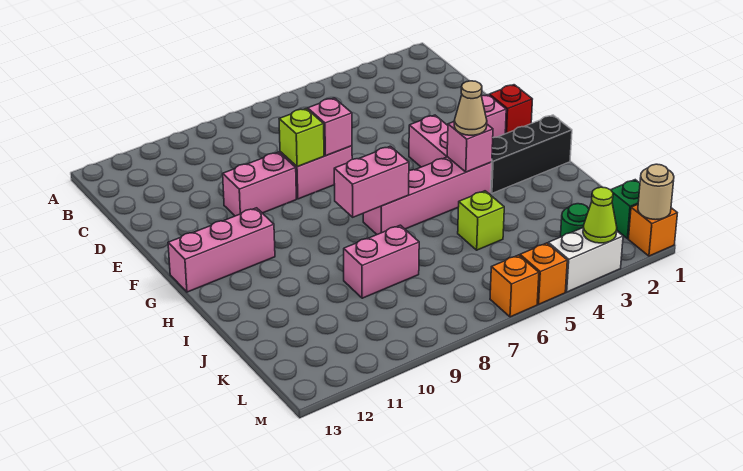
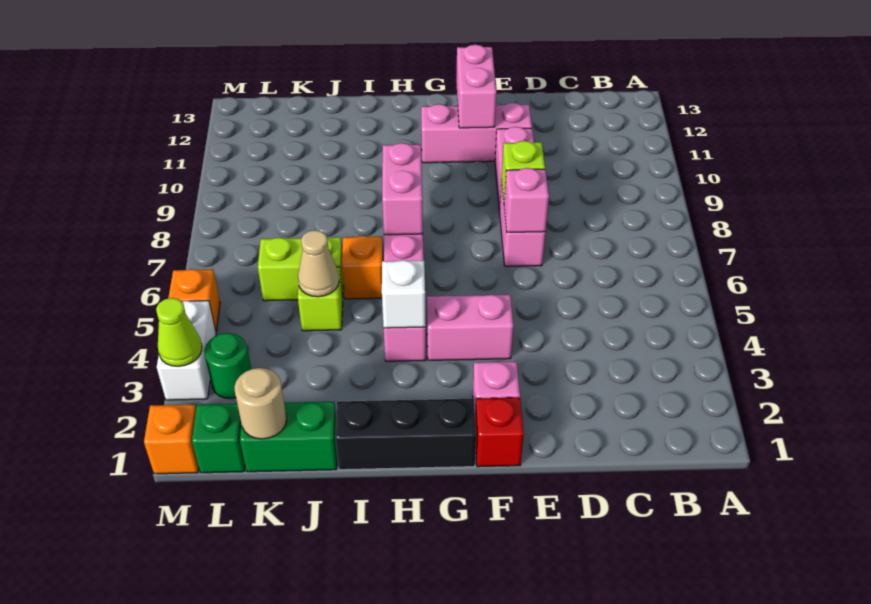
pink brick G11:G13 level 1 -> pink brick E11:G11 level 1
black brick H1:H3 level 1 -> black brick G1:I1 level 1
pink brick H4 level 2 -> white brick H4 level 2
tan cone H4 level 3 -> tan cone J5 level 2
none -> green brick J1:K1 level 1
none -> lime brick J6:K6 level 1
pink brick J8:J9 level 1 -> pink brick F11:F12 level 2
tan round brick M1 level 2 -> tan round brick K1 level 2
orange brick M6 level 1 -> orange brick I6 level 1

